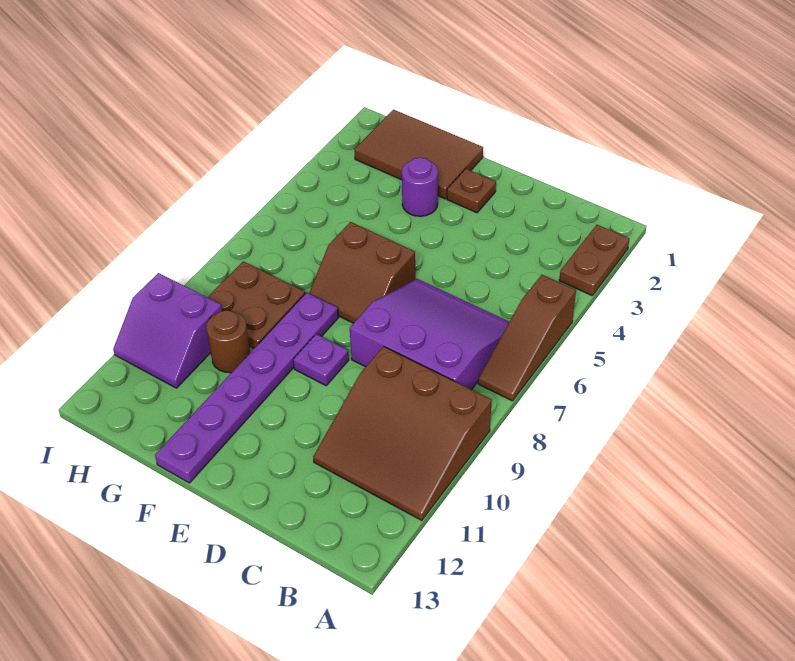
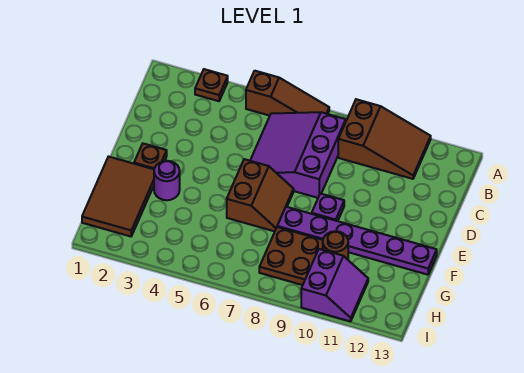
brown plate A2:A3 level 1 -> brown plate A3 level 1
brown slope A9:C11 level 1 top 9 -> brown slope A9:B11 level 1 top 9

